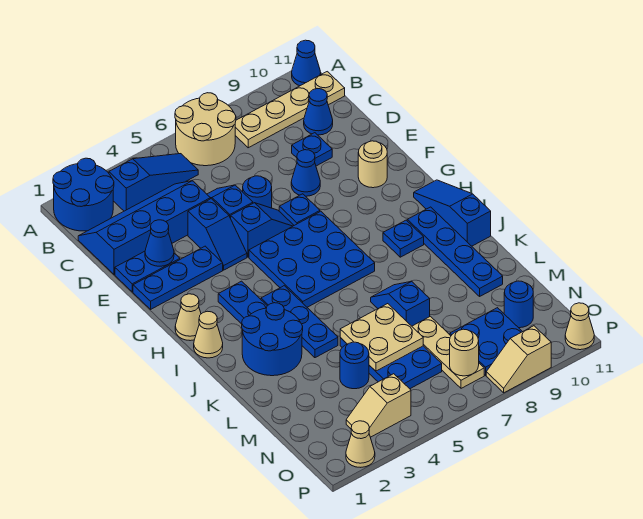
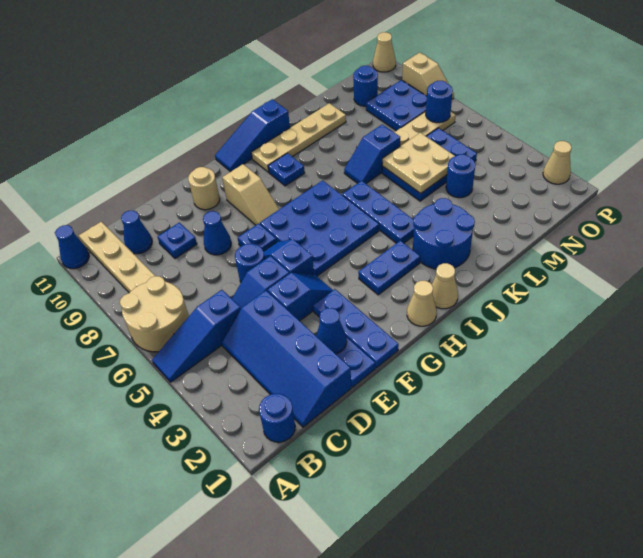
blue round brick A1:B2 level 1 -> blue round brick B1 level 1
blue slope B3:B5 level 1 top 3 -> blue slope A5:C5 level 1 top C
blue plate I4:K4 level 1 -> blue plate J4:J6 level 1
blue plate I10:L10 level 1 -> tan plate I10:L10 level 1
tan slope O3:O4 level 1 top 4 -> tan slope G8:G9 level 1 top 9
tan round brick O7 level 2 -> blue round brick O7 level 2

